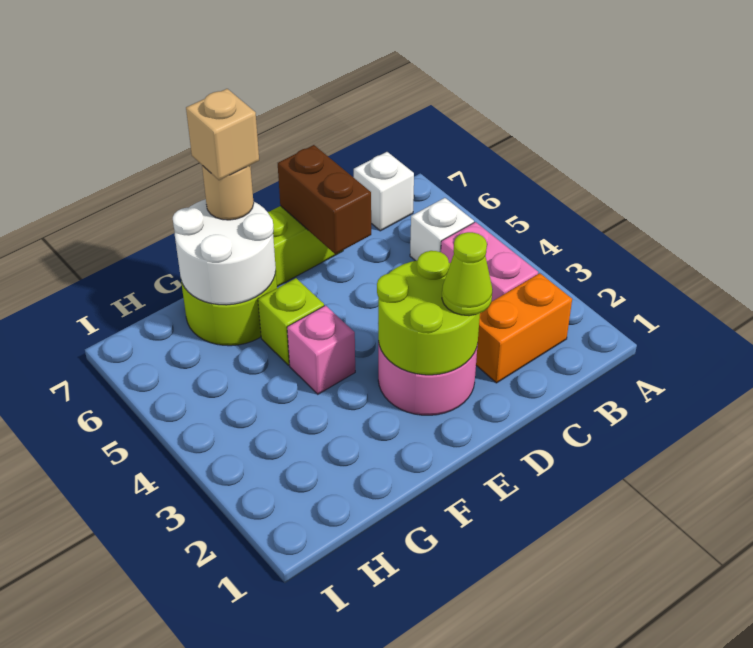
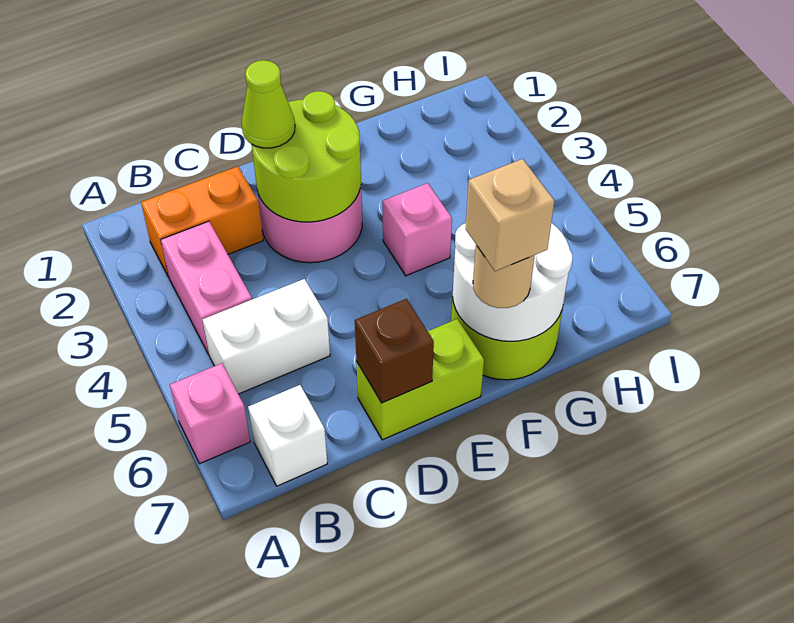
none -> pink brick A6 level 1
white brick B5 level 1 -> white brick B5:C5 level 1
brown brick D6:D7 level 2 -> brown brick D7 level 2
lime brick F5 level 1 -> none

